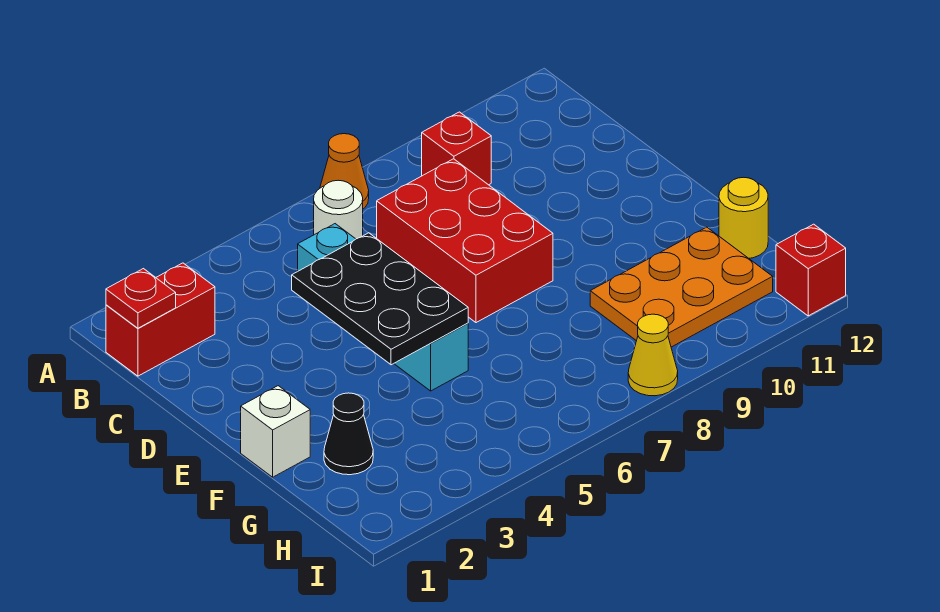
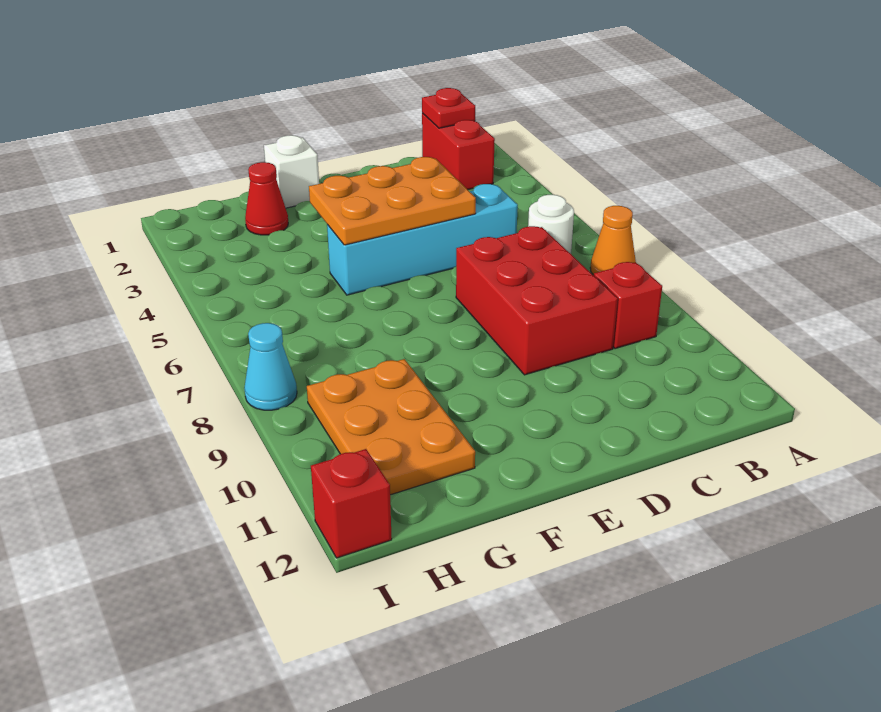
red brick C7:E8 level 1 -> red brick C7:D9 level 1
black plate D4:F5 level 2 -> orange plate D4:F5 level 2
black cone G2 level 1 -> red cone G2 level 1
yellow round brick G12 level 1 -> none
yellow cone I8 level 1 -> cyan cone I8 level 1

